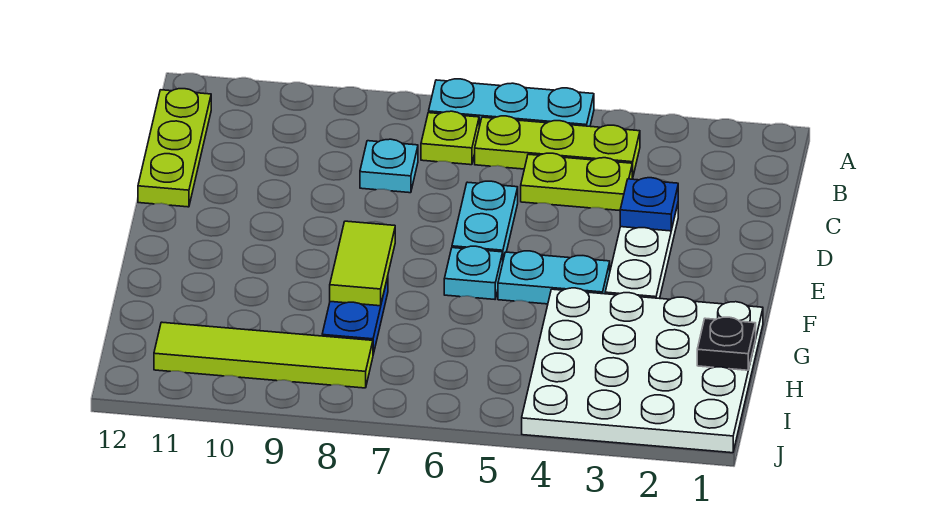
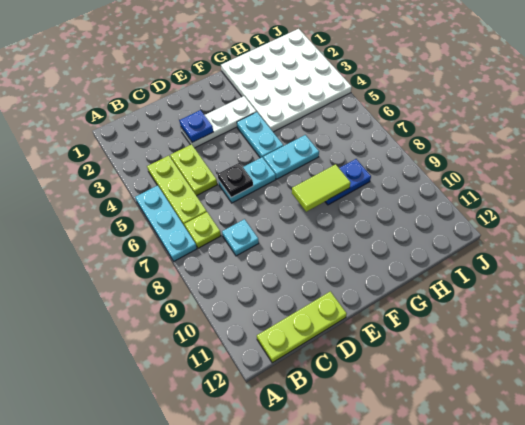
cyan plate F6 level 1 -> cyan plate F6:G6 level 1
black plate H1 level 2 -> black plate D6 level 2
lime tile I8:I11 level 1 -> none

